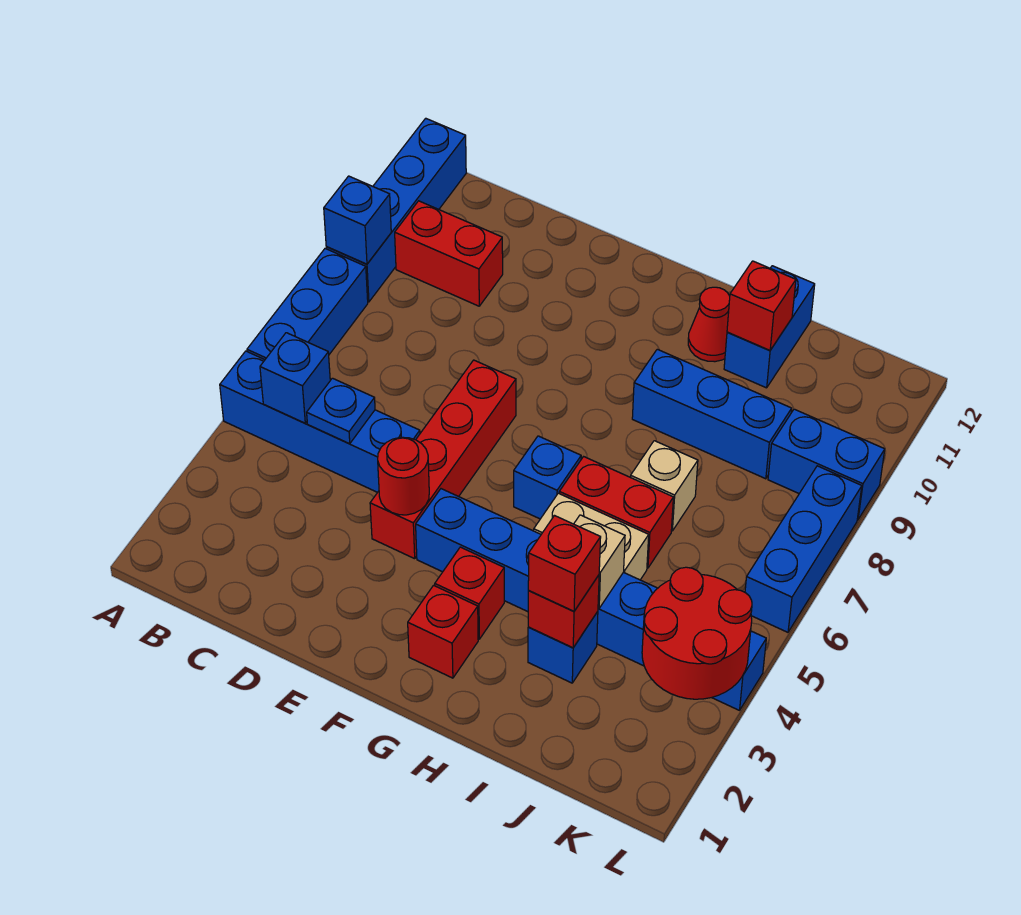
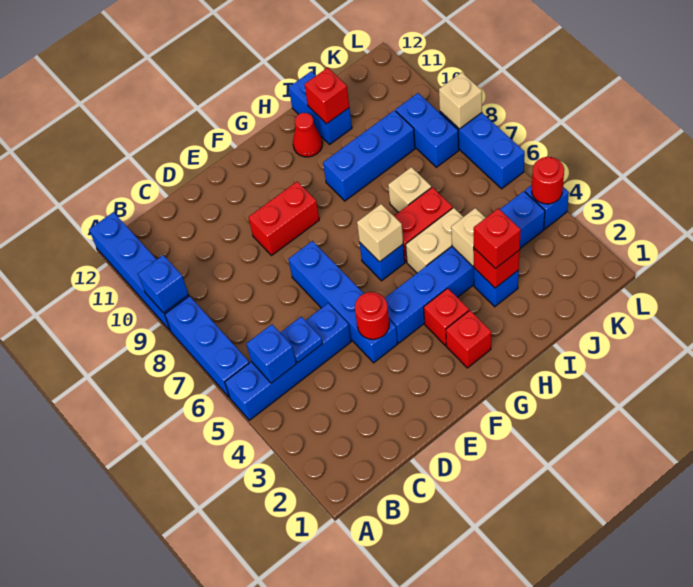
red brick B10:C10 level 1 -> red brick E9:F9 level 1
red brick E4:E7 level 1 -> blue brick E4:E7 level 1
none -> tan brick G6 level 2
red round brick K3:L4 level 2 -> red round brick L4 level 2
blue brick K9:L9 level 1 -> blue brick K8:K9 level 1
none -> tan brick L8 level 2

